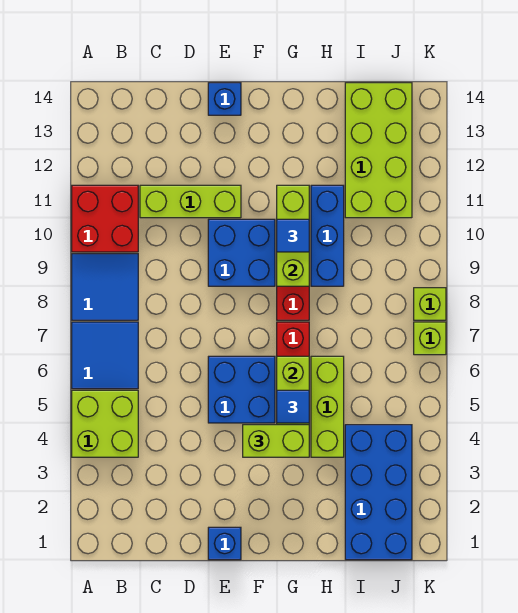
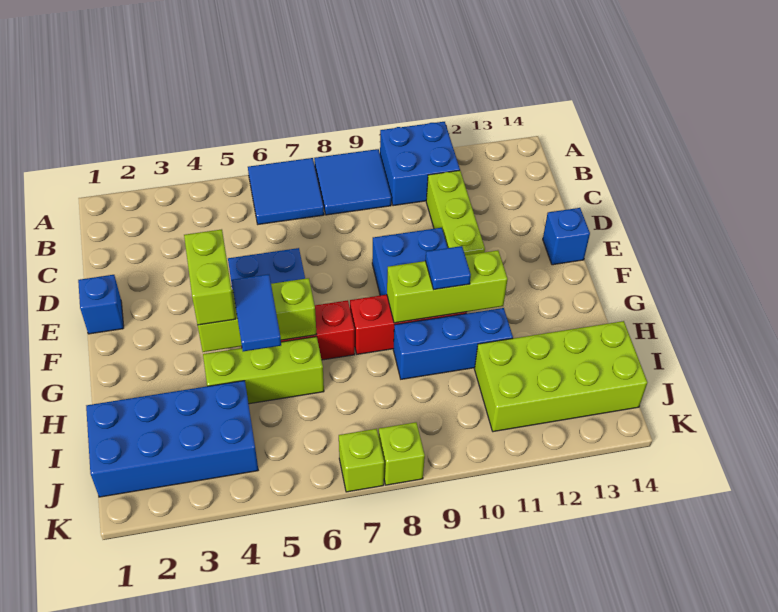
lime brick A4:B5 level 1 -> none
red brick A10:B11 level 1 -> blue brick A10:B11 level 1
blue tile G5 level 3 -> blue tile G5:H5 level 3

